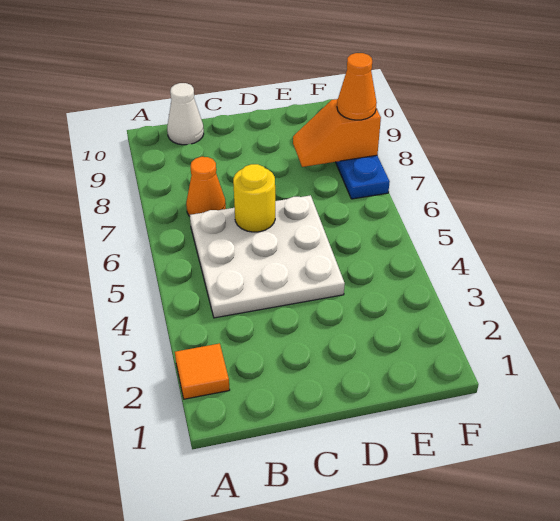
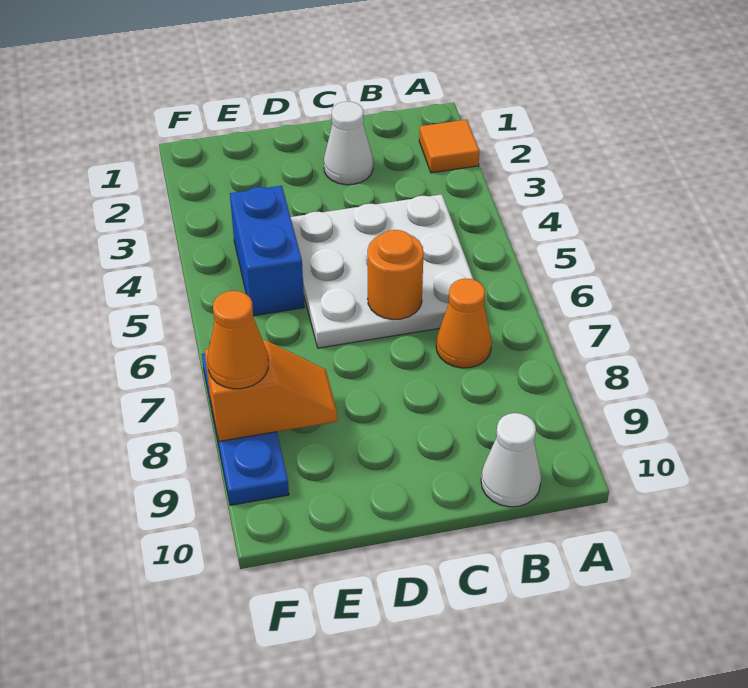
none -> white cone C2 level 1
yellow round brick C6 level 2 -> orange round brick C6 level 2
none -> blue brick E4:E5 level 1

